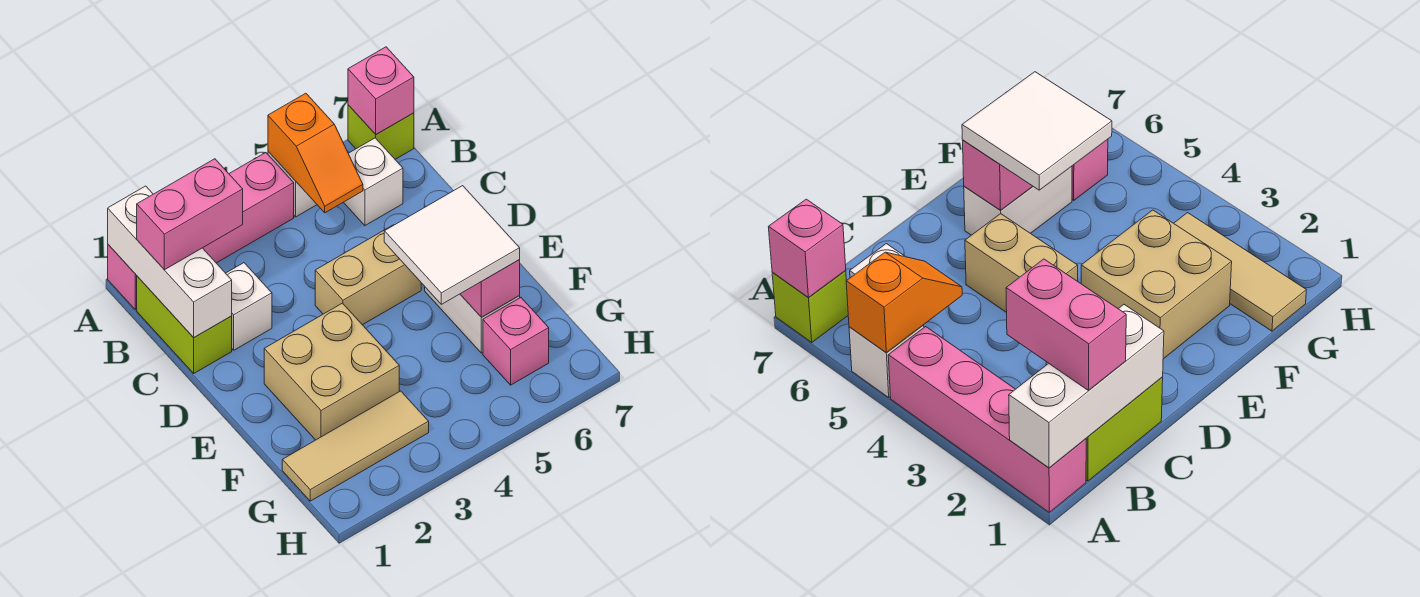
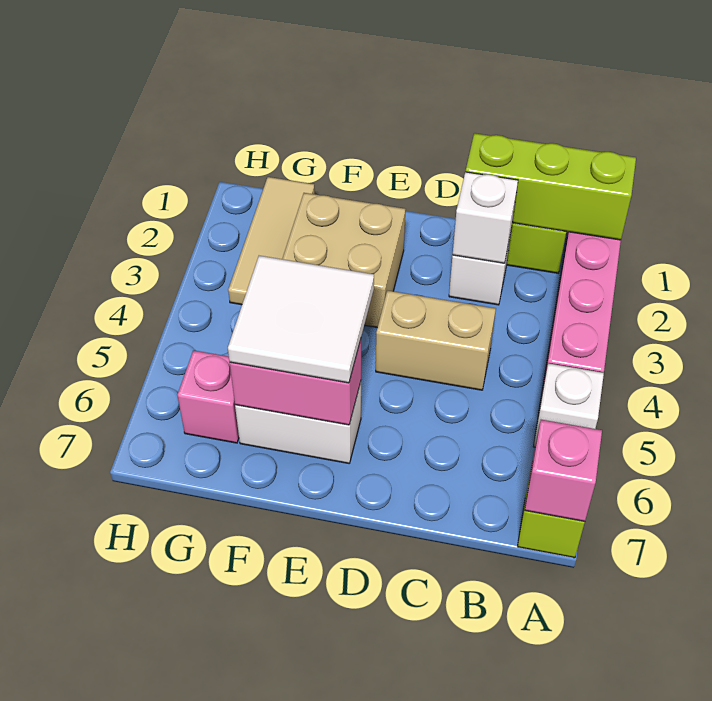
white brick A1:C1 level 2 -> lime brick A1:C1 level 2
orange slope A5:B5 level 2 top A -> none
pink brick B1:B2 level 3 -> none
white brick B6 level 1 -> white brick C2 level 2
tan brick D4:D5 level 1 -> tan brick C4:D4 level 1

